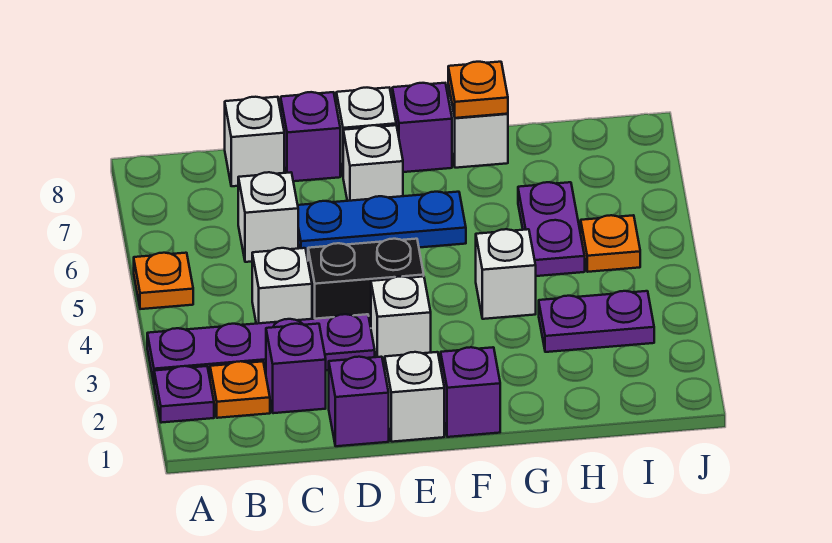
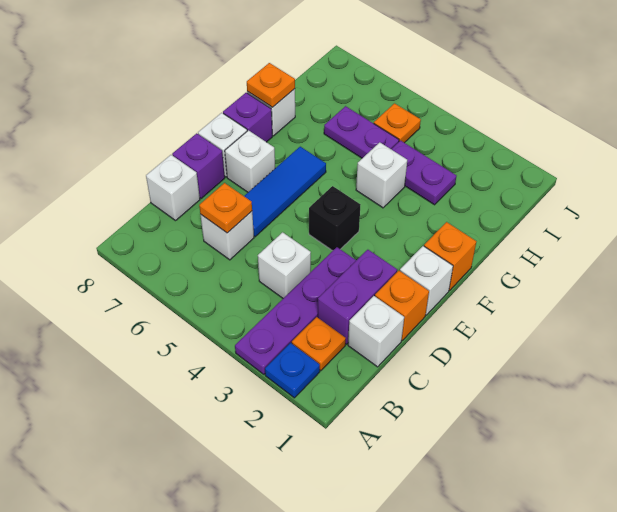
purple plate A2 level 1 -> blue plate A2 level 1
orange plate A5 level 1 -> orange plate C6 level 2
purple brick C2 level 1 -> purple brick C2:D2 level 1
purple brick D1 level 1 -> orange brick D1 level 1
black brick D4:E4 level 1 -> black brick E4 level 1
blue plate D6:F6 level 1 -> blue tile D6:F6 level 1
white brick E3 level 1 -> white brick C1 level 1
purple brick F1 level 1 -> orange brick F1 level 1
purple plate H3:I3 level 1 -> purple plate H3:H4 level 1

